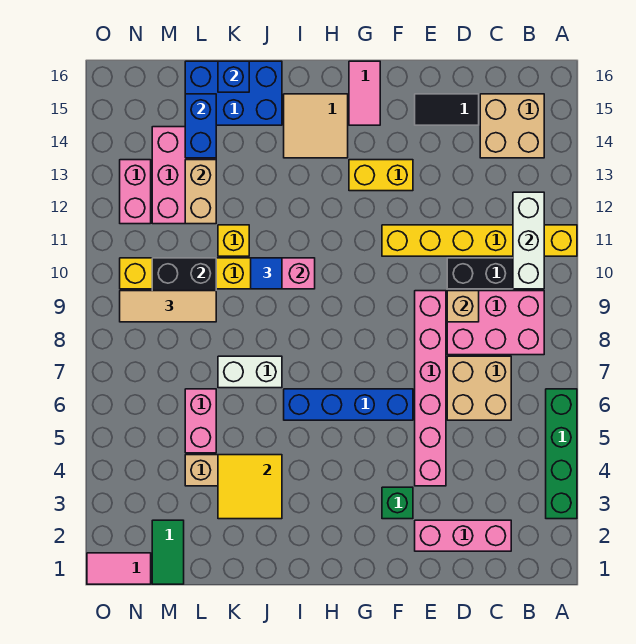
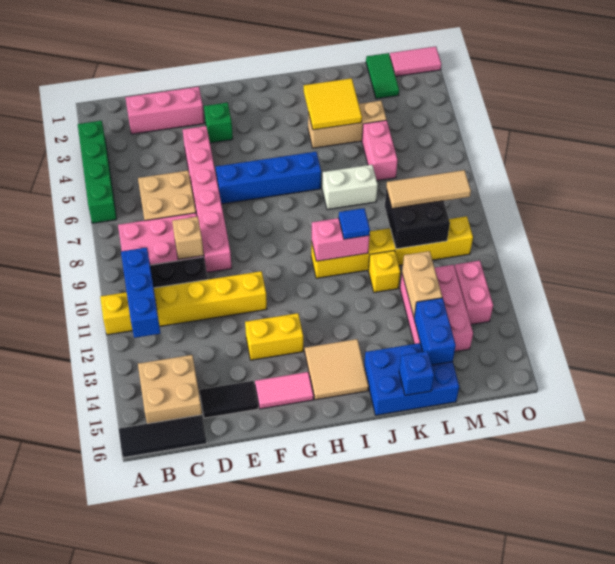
none -> black tile A16:C16 level 1
white brick B10:B12 level 2 -> blue brick B10:B12 level 2
pink tile G15:G16 level 1 -> pink tile F15:G15 level 1

